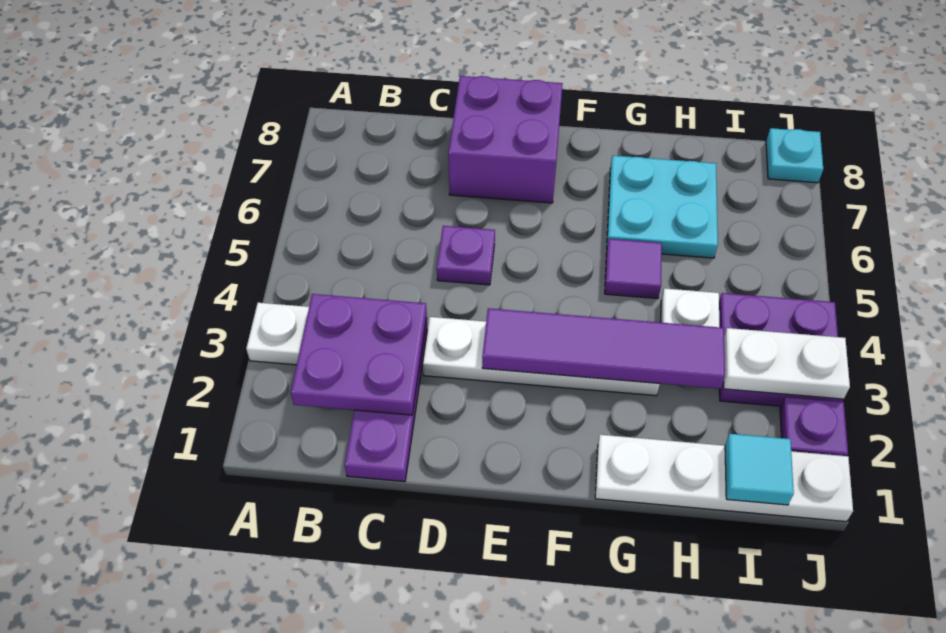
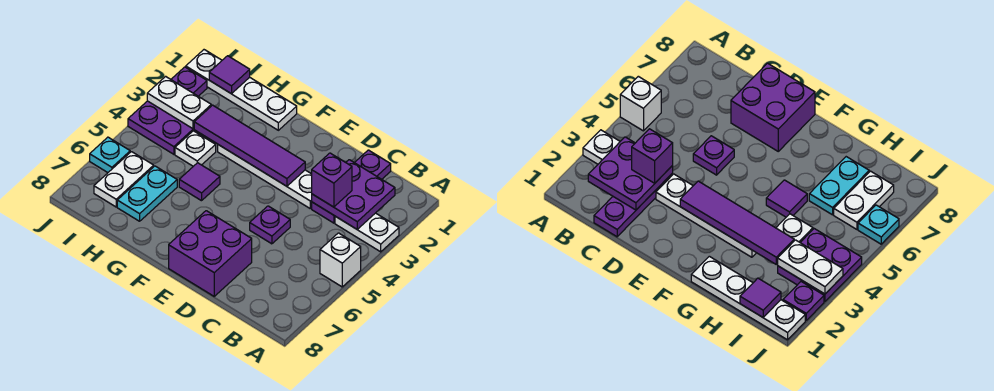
none -> white brick A5 level 1
none -> purple brick C3 level 3
cyan plate G6:H7 level 1 -> cyan plate H6:H7 level 1
cyan tile I1 level 2 -> purple tile I1 level 2
none -> white plate I6:I7 level 1
cyan plate J8 level 1 -> cyan plate J6 level 1

